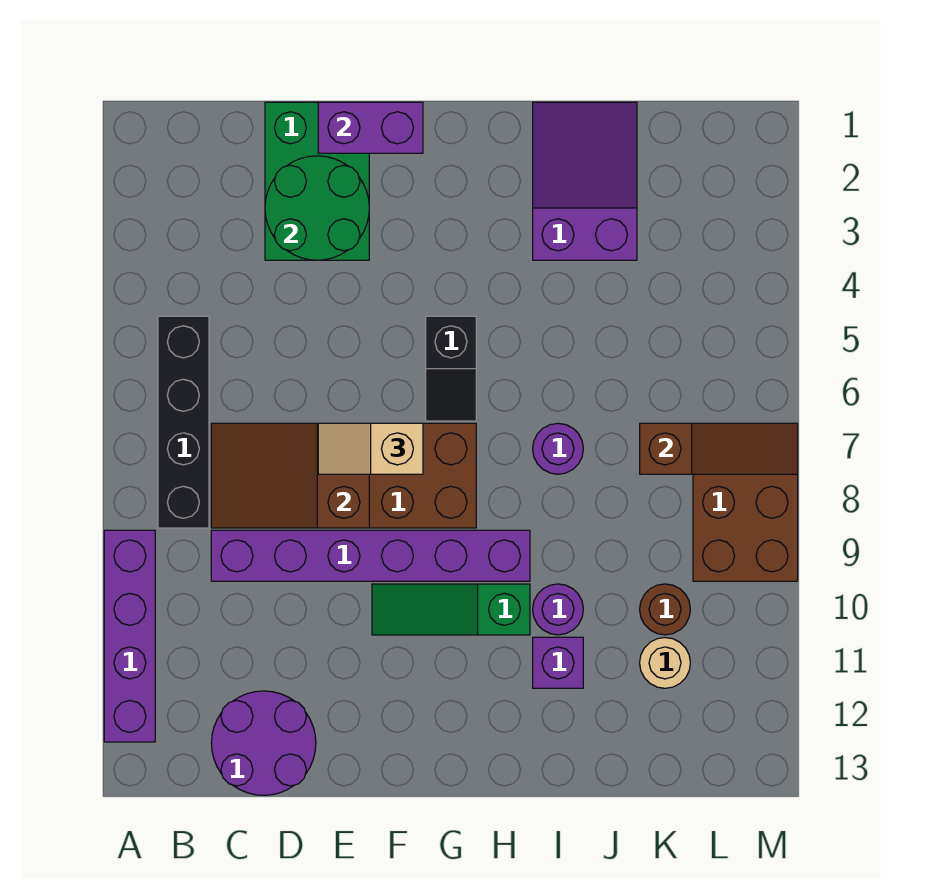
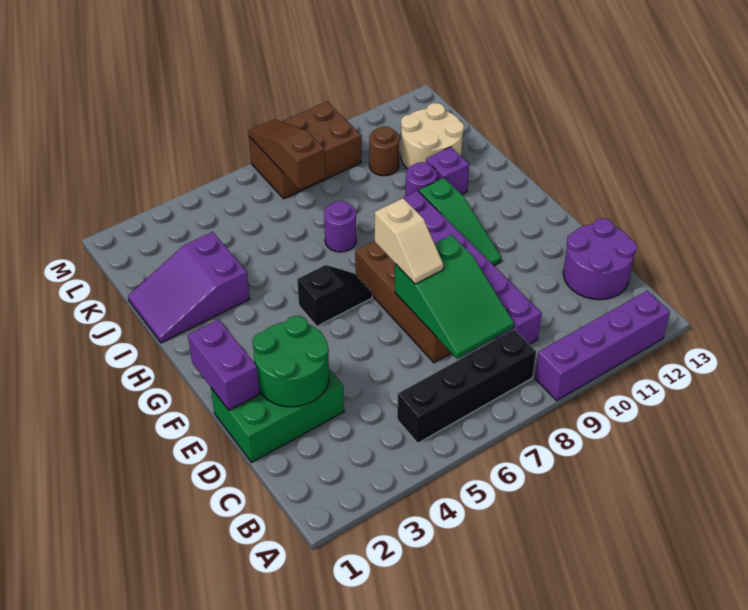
brown slope C7:E8 level 2 top E -> green slope C7:E8 level 2 top E
tan round brick K11 level 1 -> tan round brick J11:K12 level 1

